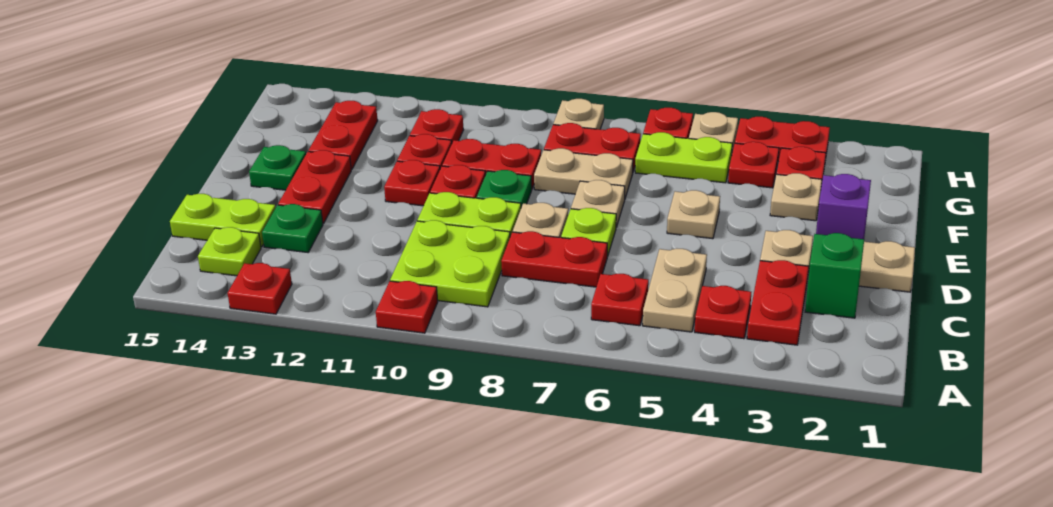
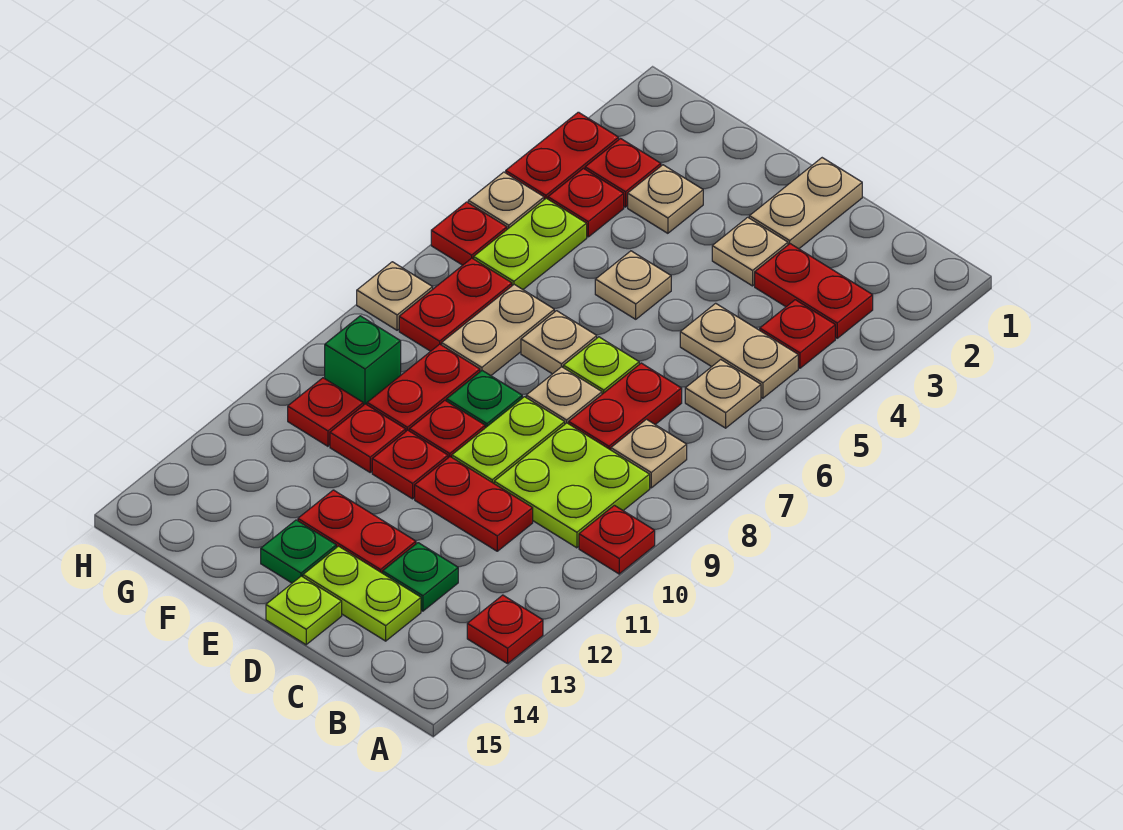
red plate B6 level 1 -> tan plate B6 level 1
none -> tan plate B8 level 1
lime plate B14 level 1 -> lime plate D15 level 1
green brick C2 level 1 -> green brick G10 level 1
lime plate C14:C15 level 1 -> lime plate C14:D14 level 1
purple brick E2 level 1 -> none
red plate F13:G13 level 1 -> red plate C11:D11 level 1

